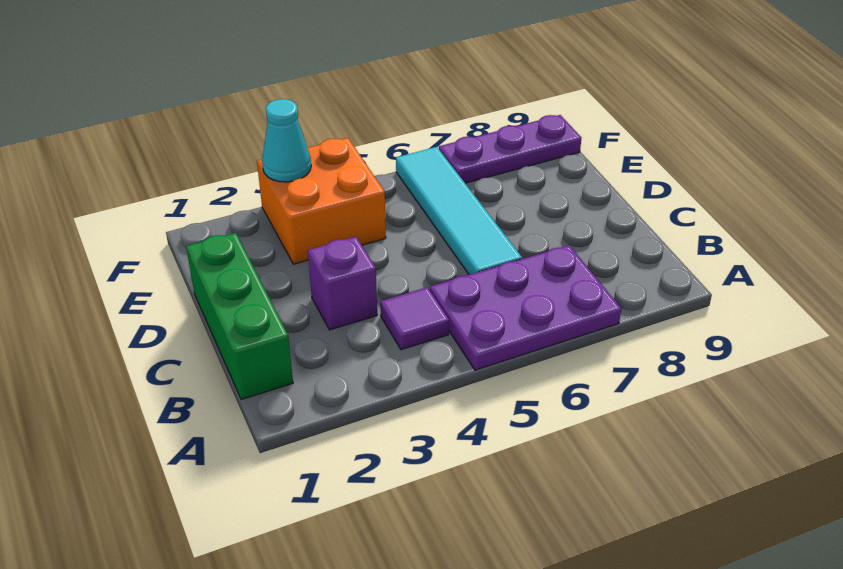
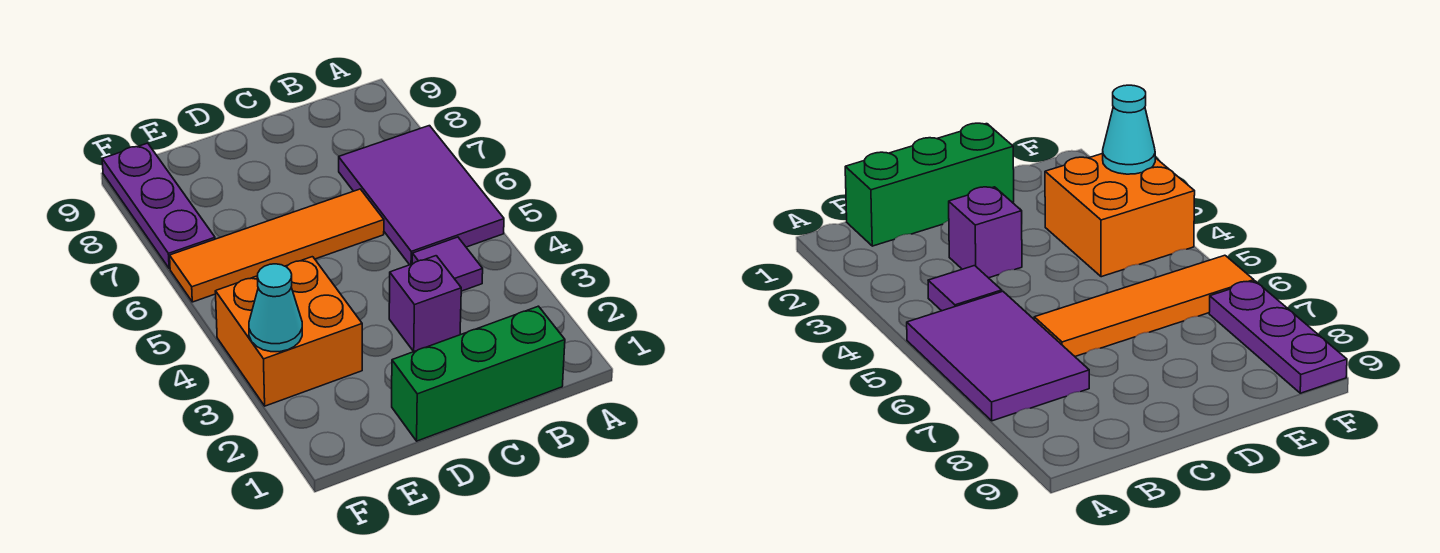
purple plate A5:B7 level 1 -> purple tile A5:B7 level 1
cyan tile C6:F6 level 1 -> orange tile C6:F6 level 1

